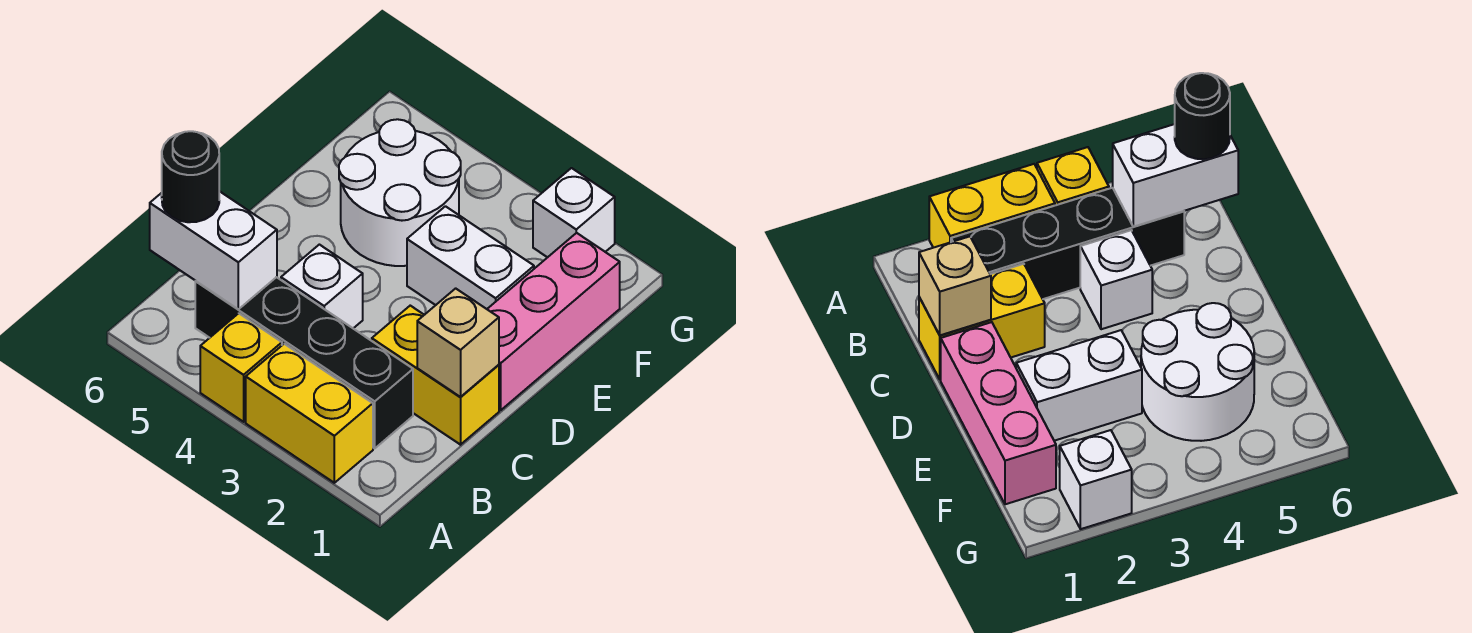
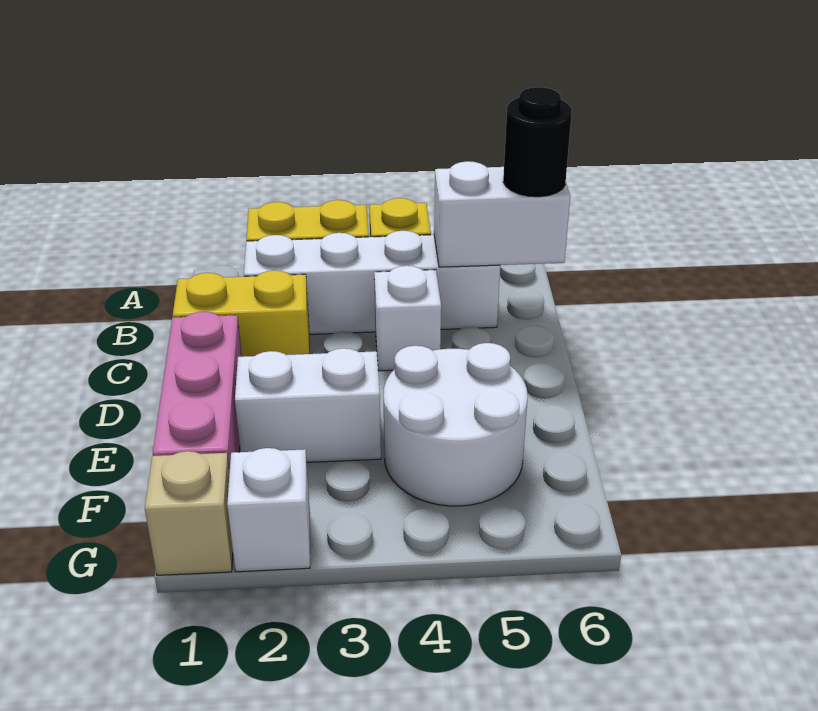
black brick B2:B5 level 1 -> white brick B2:B5 level 1
tan brick C1 level 2 -> tan brick G1 level 1

